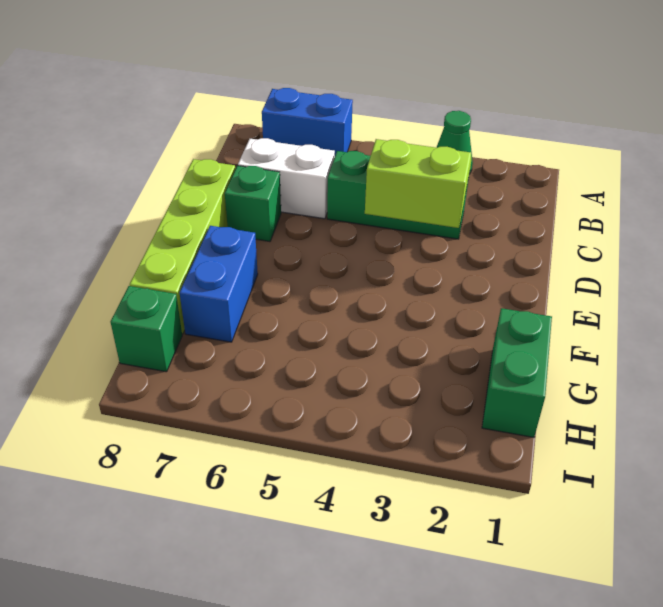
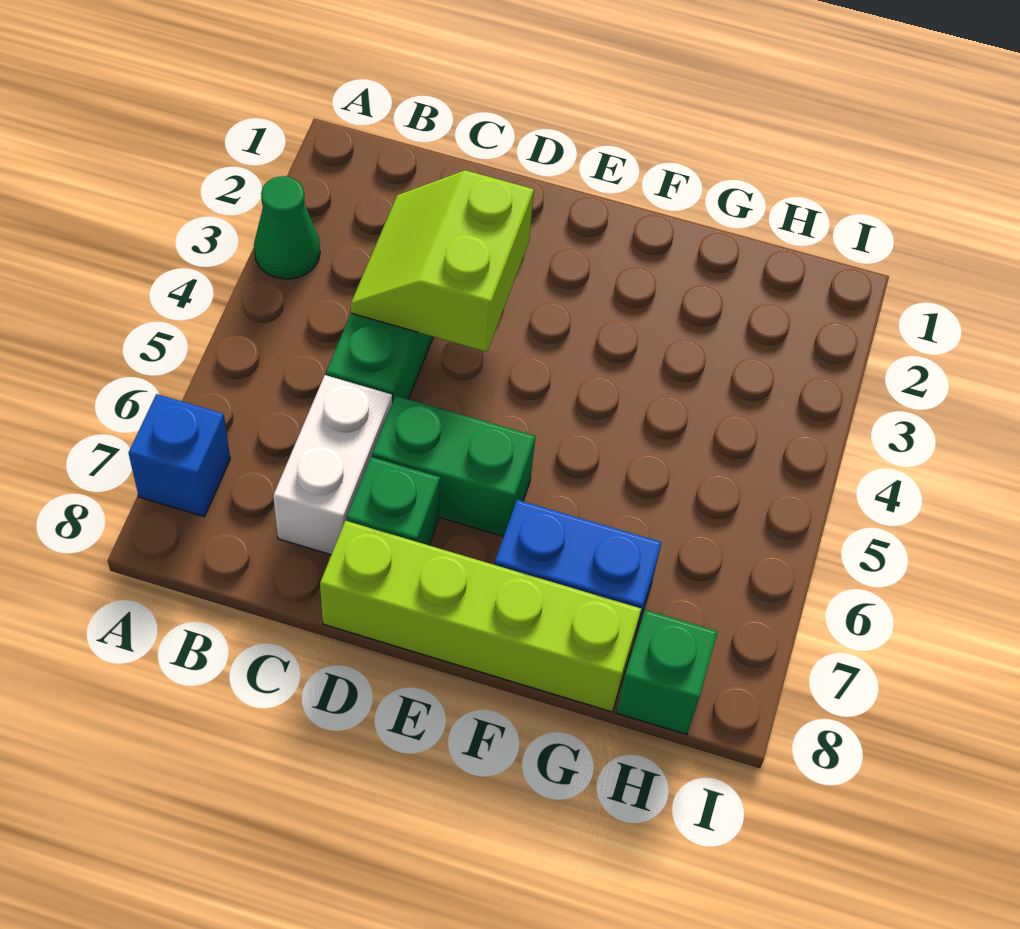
blue brick A6:A7 level 1 -> blue brick A7 level 1
green brick G1:H1 level 1 -> green brick D6:E6 level 1

